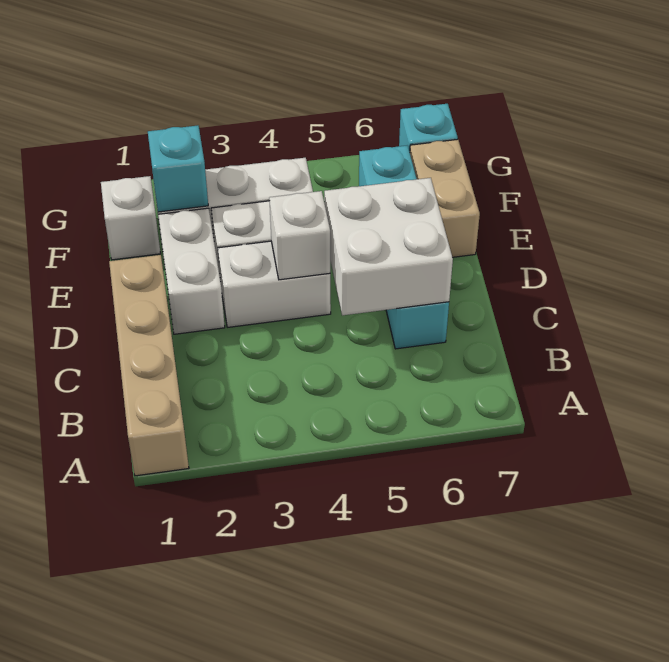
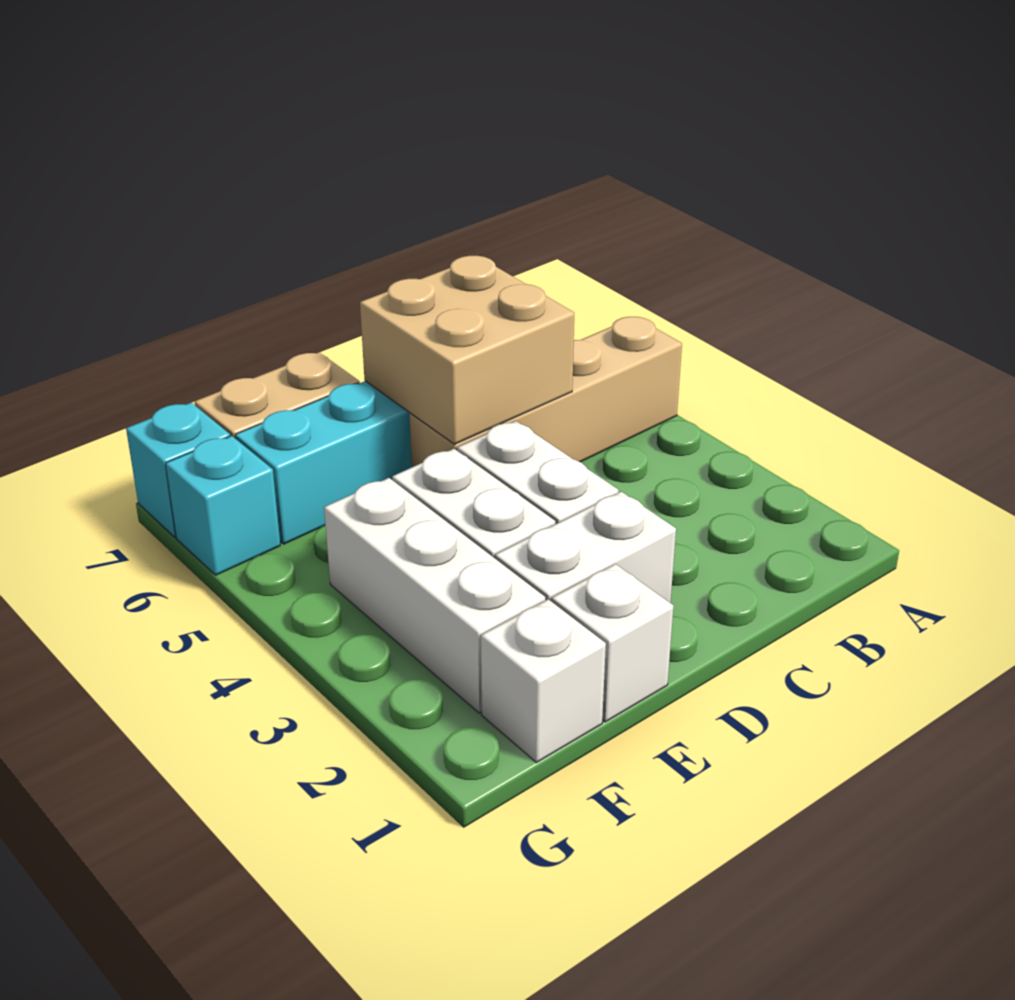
tan brick A1:D1 level 1 -> tan brick A5:D5 level 1
white brick C5:D6 level 2 -> tan brick C5:D6 level 2
white brick D4 level 2 -> white brick E1 level 1
cyan brick F2 level 2 -> cyan brick G6 level 1

